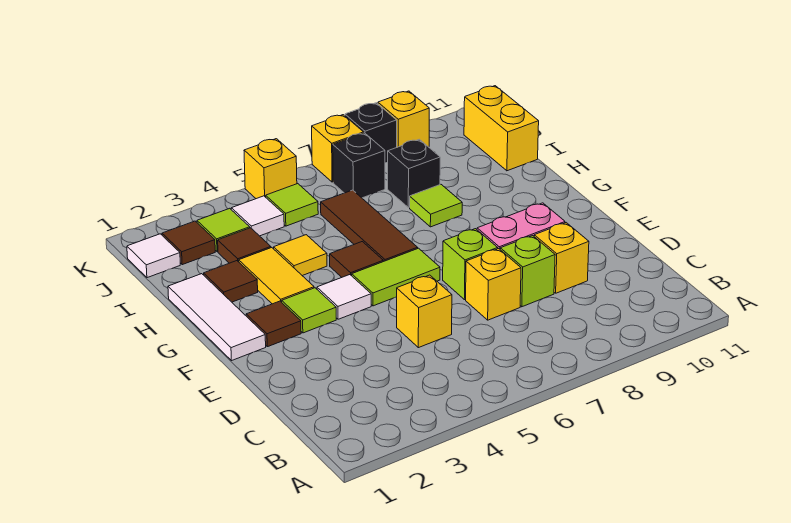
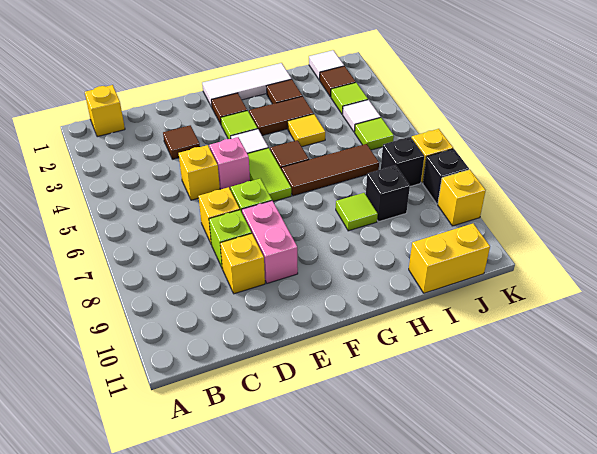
none -> pink brick E5 level 1
yellow tile G3:H3 level 1 -> brown tile G3:H3 level 1
brown tile I3 level 1 -> brown tile D3 level 1
yellow brick K5 level 1 -> yellow brick B1 level 1

